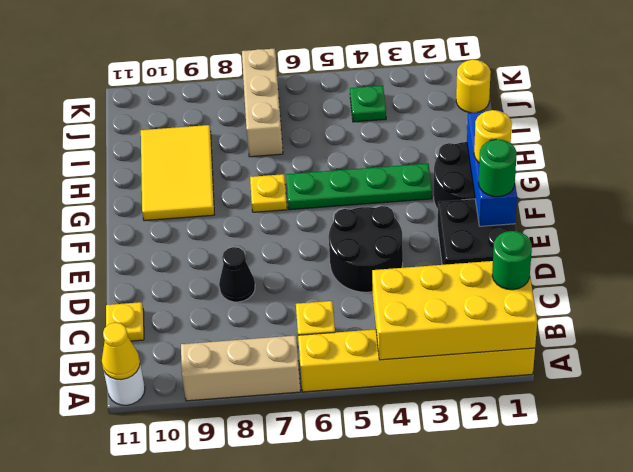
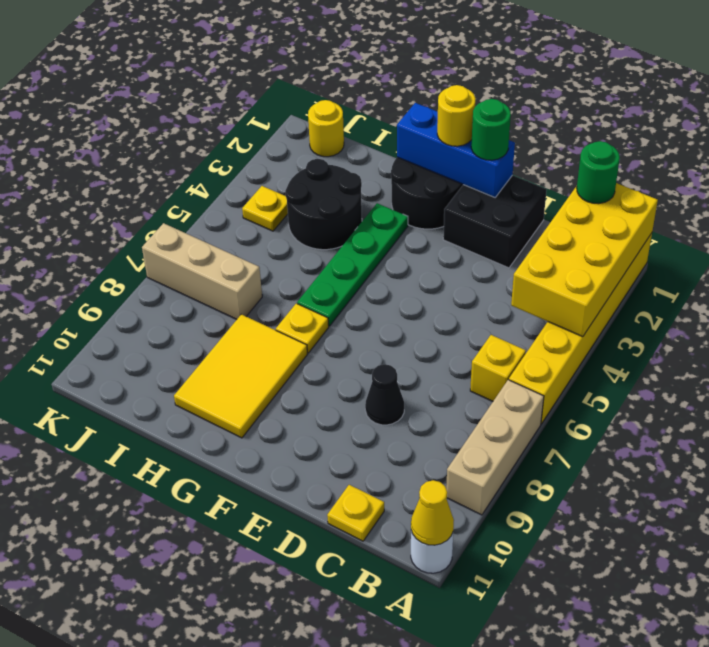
black round brick D4:E5 level 1 -> black round brick H3:I4 level 1
yellow tile G9:I10 level 1 -> yellow tile G8:H10 level 1
green plate J4 level 1 -> yellow plate J4 level 1

